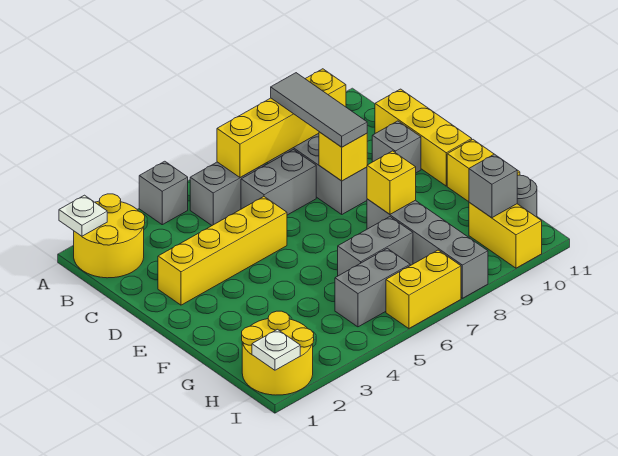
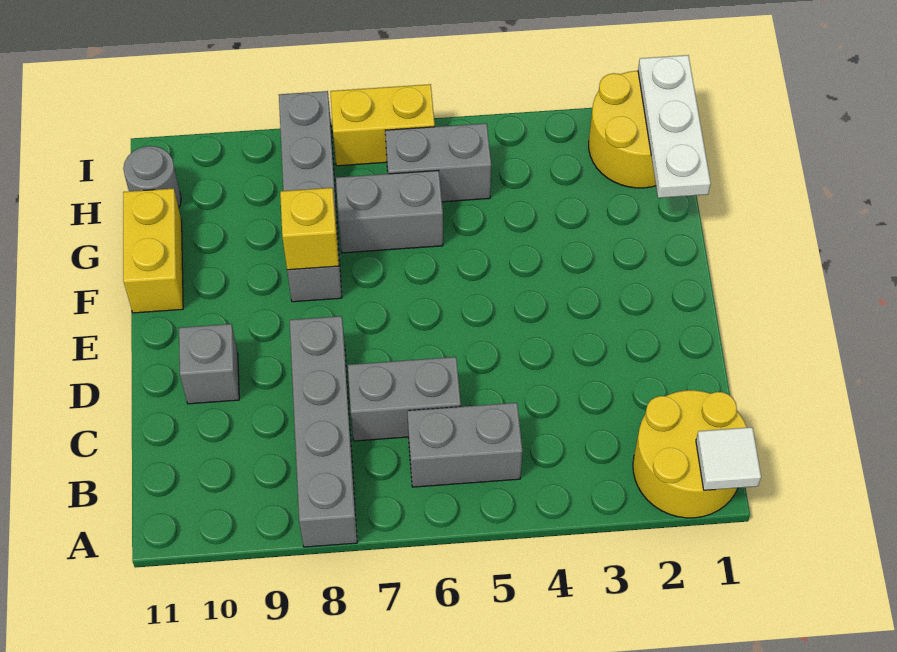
white plate A1 level 2 -> white tile A1 level 2
grey brick A4 level 1 -> none
yellow brick B6:B9 level 2 -> none
grey tile B8:D8 level 3 -> none
yellow brick C11:E11 level 1 -> none
yellow brick D2:D5 level 1 -> none
yellow brick D8 level 2 -> none
yellow brick H10:I10 level 1 -> none
grey brick H10 level 2 -> none
white plate I1 level 2 -> white plate G1:I1 level 2

